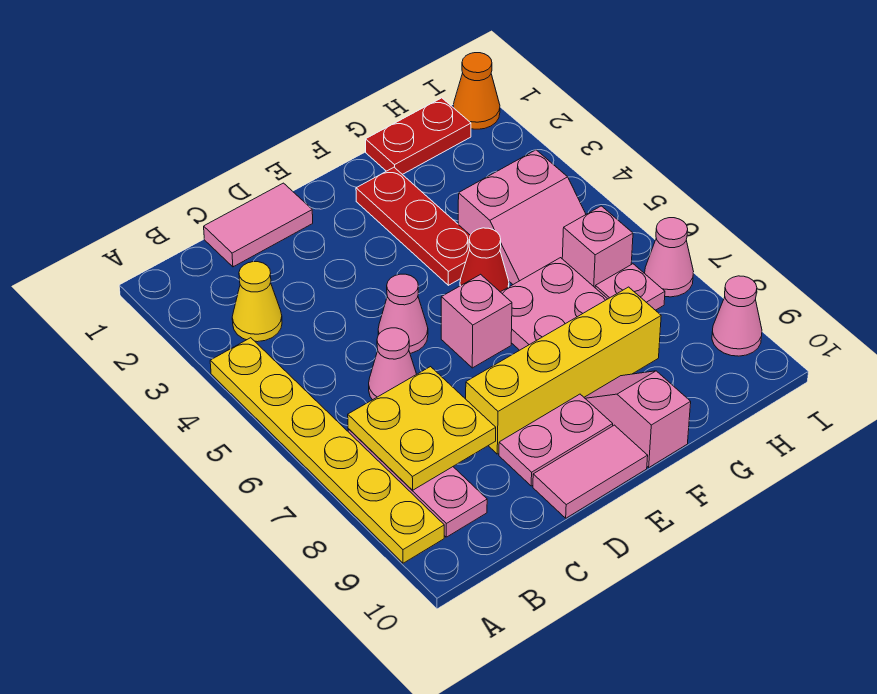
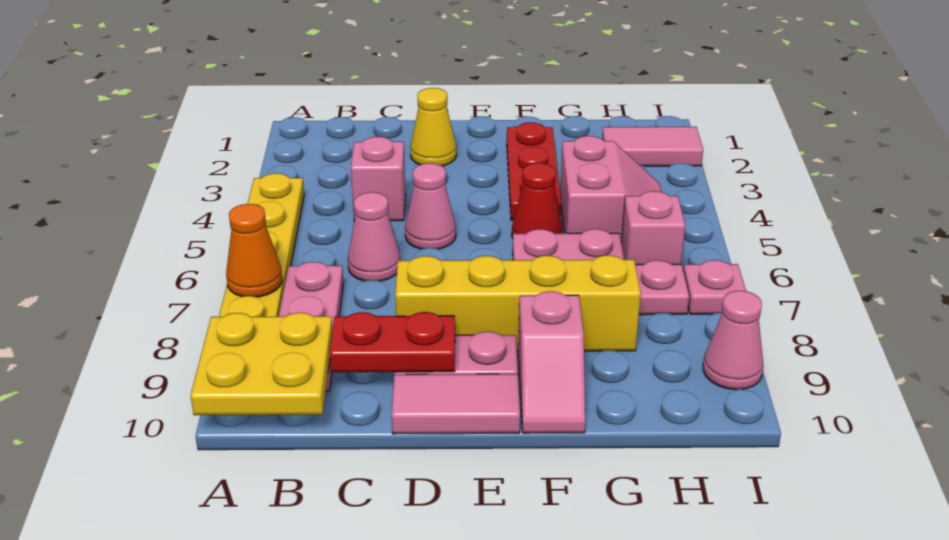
yellow cone B3 level 1 -> yellow cone D2 level 1
yellow plate B7:C8 level 2 -> yellow plate A9:B10 level 2
pink tile C1:D1 level 1 -> pink tile H2:I2 level 1
pink brick E6 level 1 -> pink brick C4 level 1
pink slope F9:F10 level 1 top 10 -> pink slope F9:F10 level 1 top 9
red plate G1:H1 level 1 -> red plate C9:D9 level 2
pink slope G4:H5 level 1 top 4 -> pink slope G4:H5 level 1 top G
orange cone I1 level 1 -> orange cone A7 level 2
pink cone I7 level 1 -> pink plate I7 level 1

